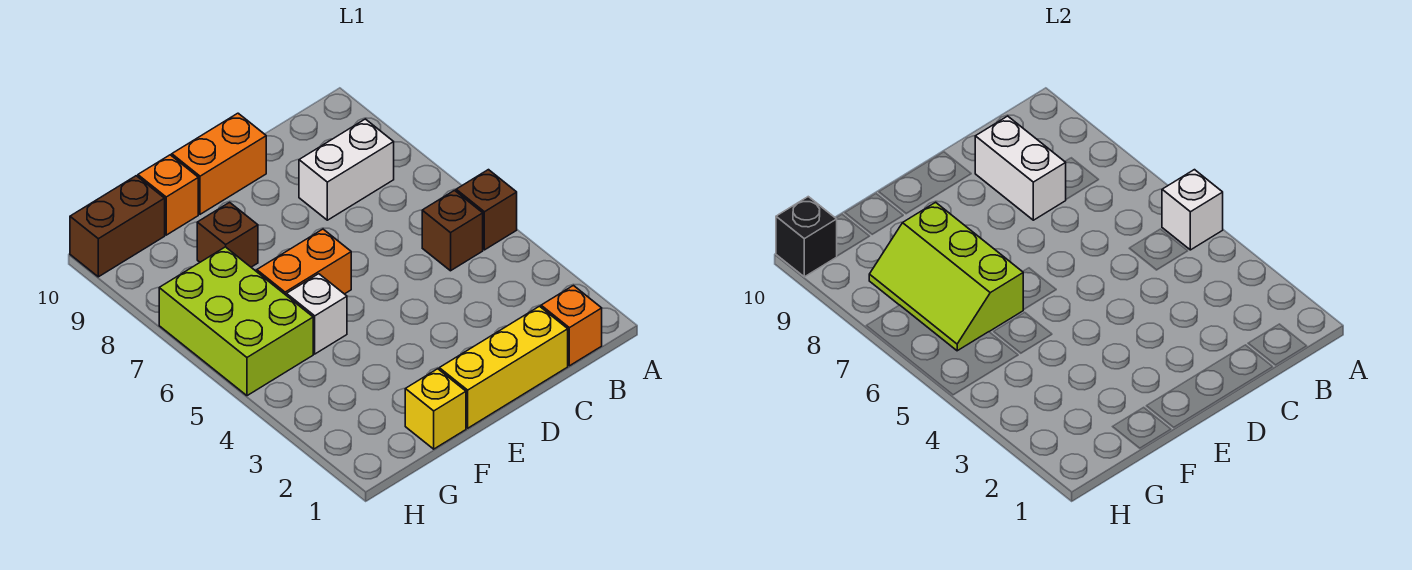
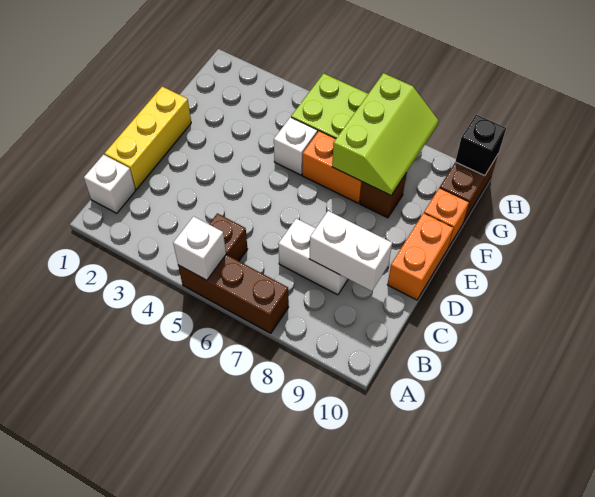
brown brick A5 level 1 -> brown brick A5:A7 level 1
orange brick B1 level 1 -> white brick B1 level 1
white brick B8:C8 level 1 -> white brick C7:C8 level 1
orange brick E6:F6 level 1 -> orange brick F6:F7 level 1
yellow brick F1 level 1 -> none
lime slope F6:G8 level 2 top F -> lime slope F7:H8 level 2 top 7

